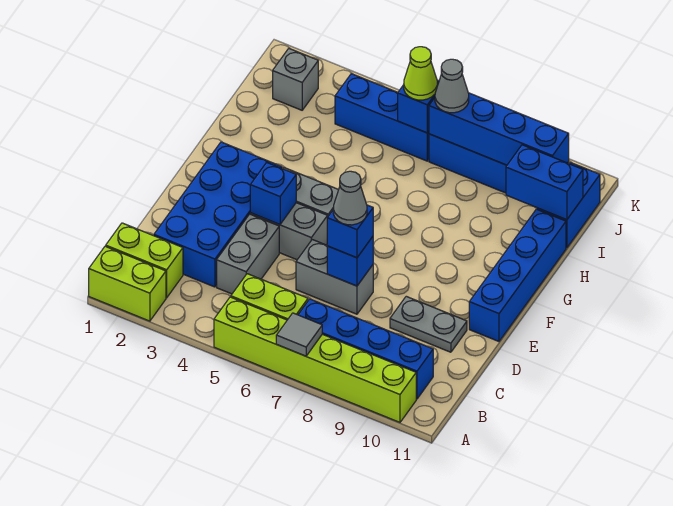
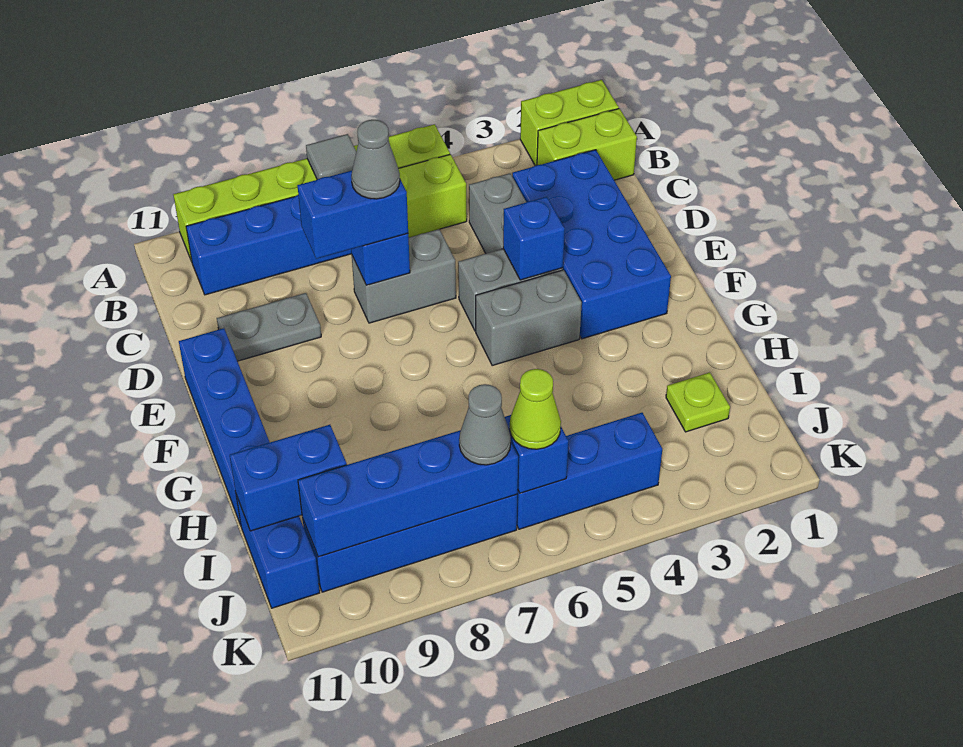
blue brick D7 level 3 -> blue brick D7:D8 level 3
none -> lime plate I2 level 1
grey brick J2 level 1 -> none

